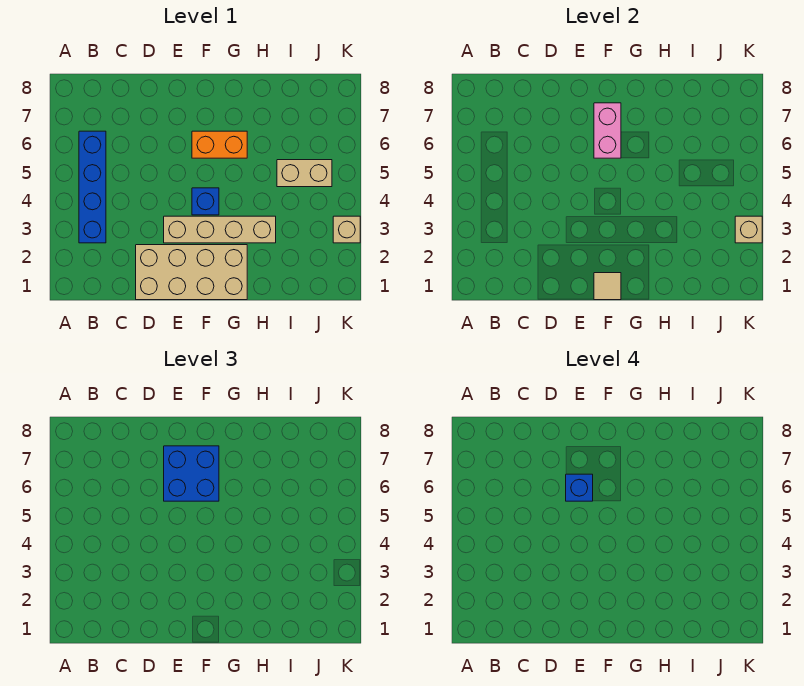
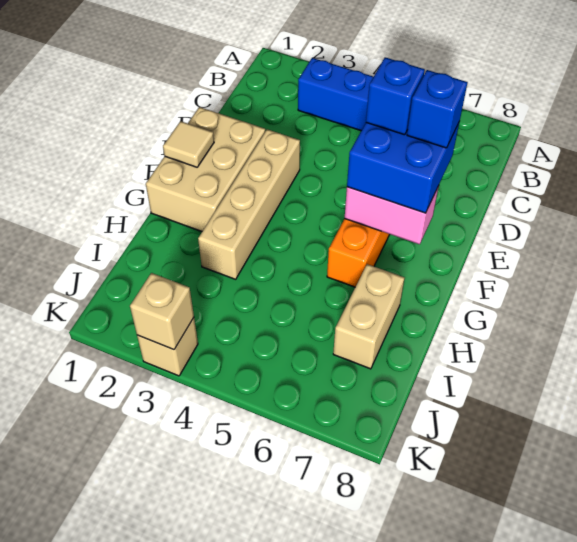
tan brick D1:G2 level 1 -> tan brick E1:G2 level 1
blue brick F4 level 1 -> blue brick E7 level 4
tan brick I5:J5 level 1 -> tan brick H7:I7 level 1

